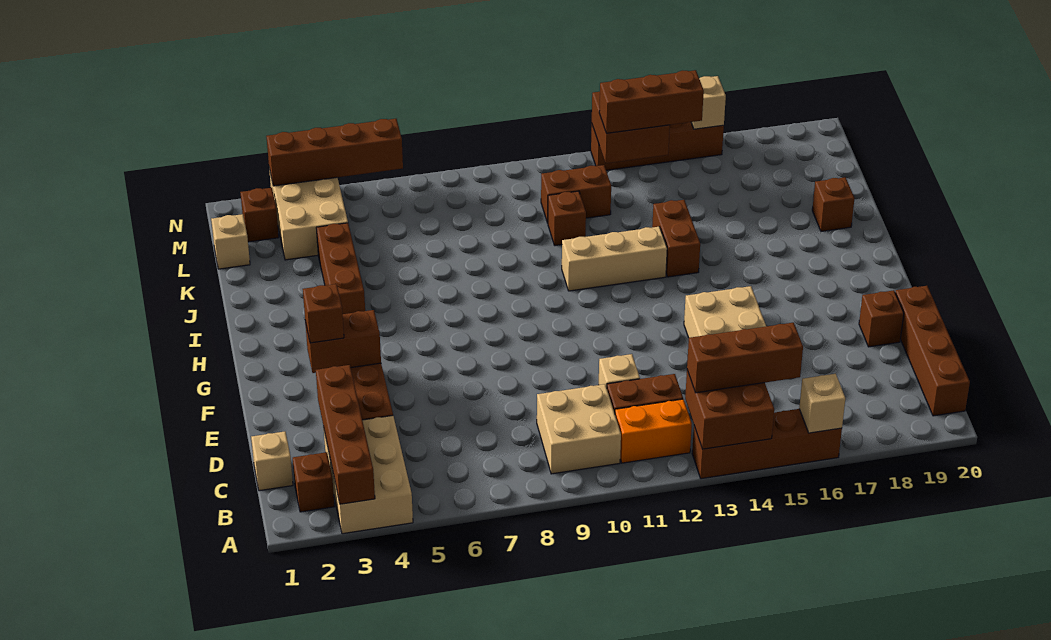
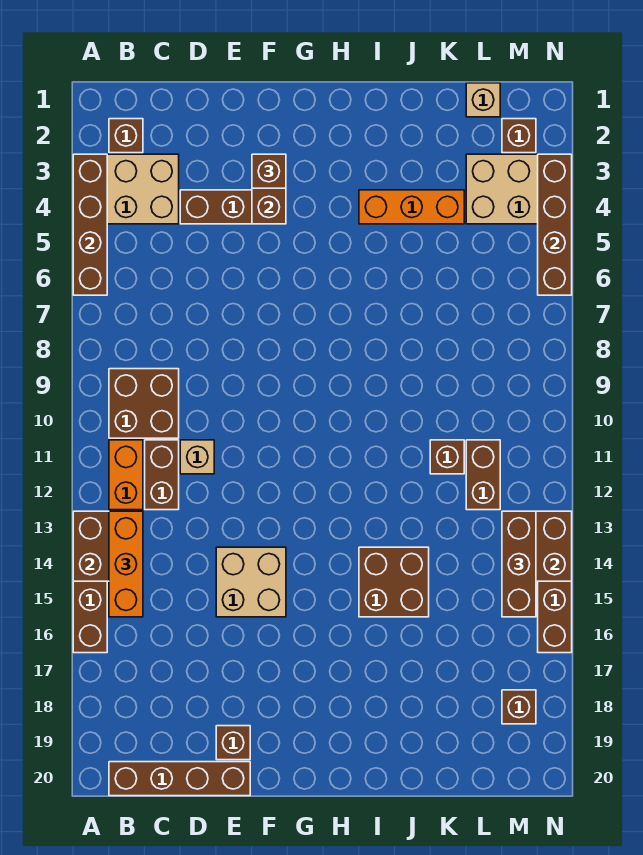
brown brick A3:D3 level 2 -> brown brick A3:A6 level 2
tan brick A16 level 2 -> none
tan brick B9:C10 level 1 -> brown brick B9:C10 level 1
brown brick B13:B15 level 3 -> orange brick B13:B15 level 3
tan brick C1 level 1 -> none
brown brick I4:K4 level 1 -> orange brick I4:K4 level 1
tan brick I11:I13 level 1 -> none
brown brick I14:J14 level 1 -> brown brick I14:J15 level 1
brown brick J19 level 1 -> brown brick M18 level 1
tan brick N16 level 2 -> none

